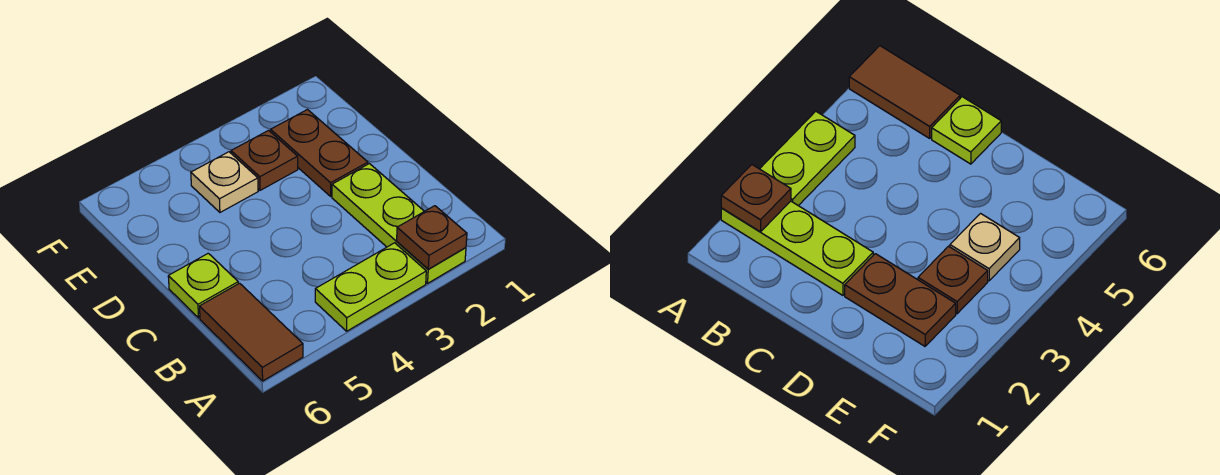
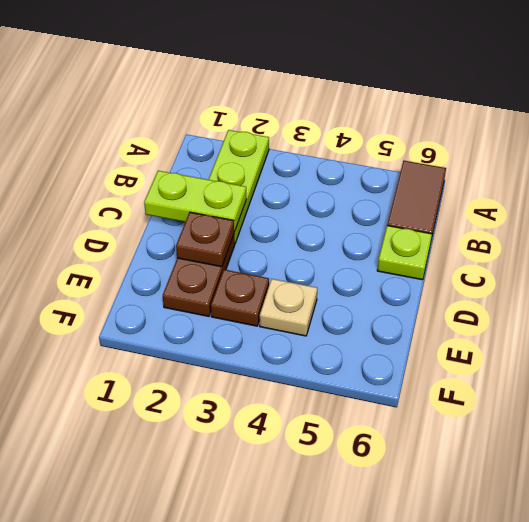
brown plate A2 level 2 -> brown plate D2 level 2
lime plate A3:A4 level 1 -> lime plate C1:C2 level 2

